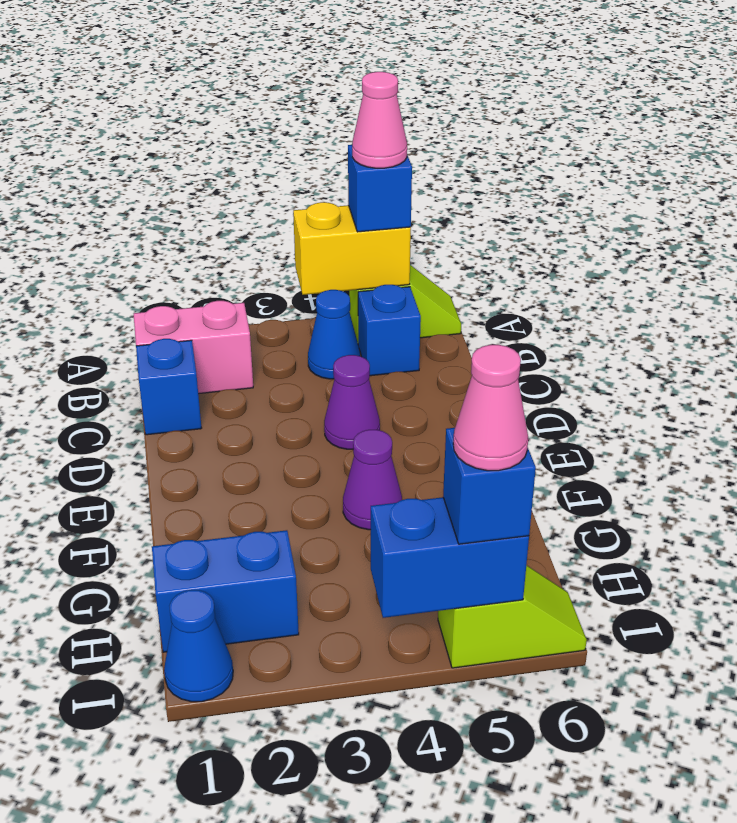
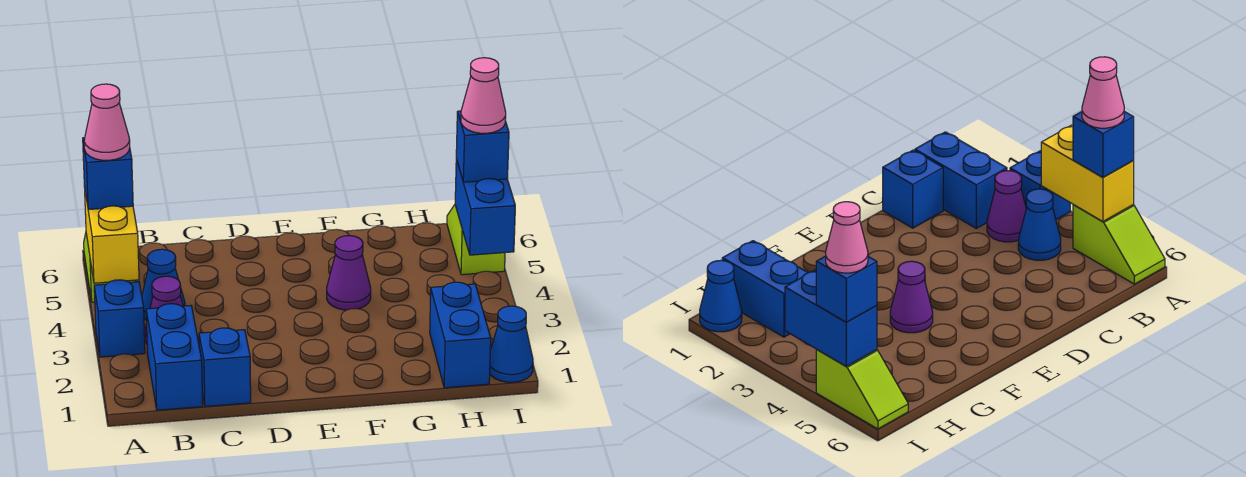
pink brick B1:B2 level 1 -> blue brick B1:B2 level 1
blue brick B5 level 1 -> blue brick A3 level 1
purple cone D4 level 1 -> purple cone B3 level 1

